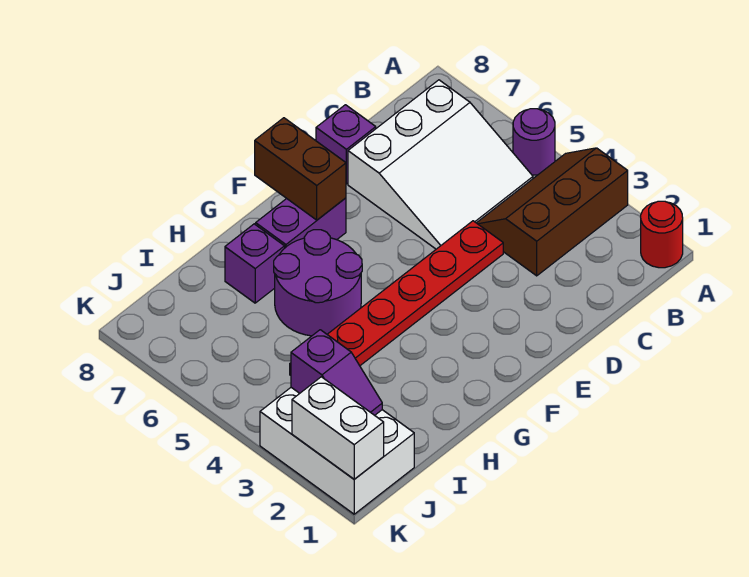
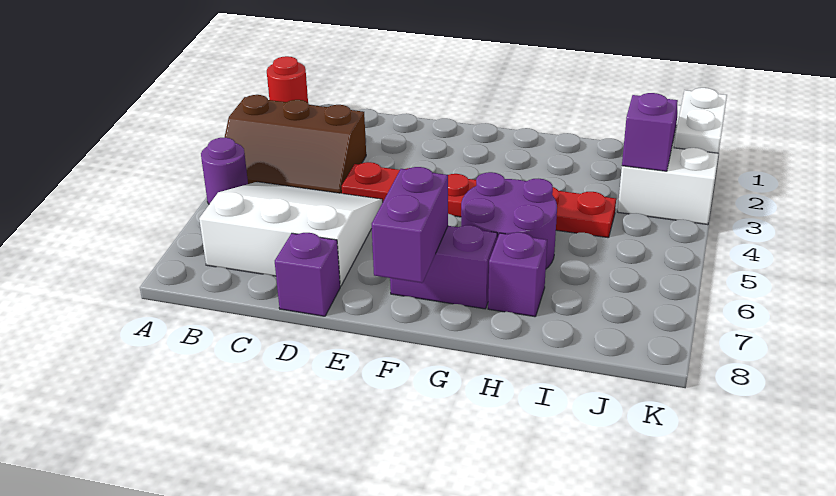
brown brick F7:F8 level 2 -> purple brick F7:F8 level 2
white brick K1:K2 level 2 -> white plate K1:K2 level 2

